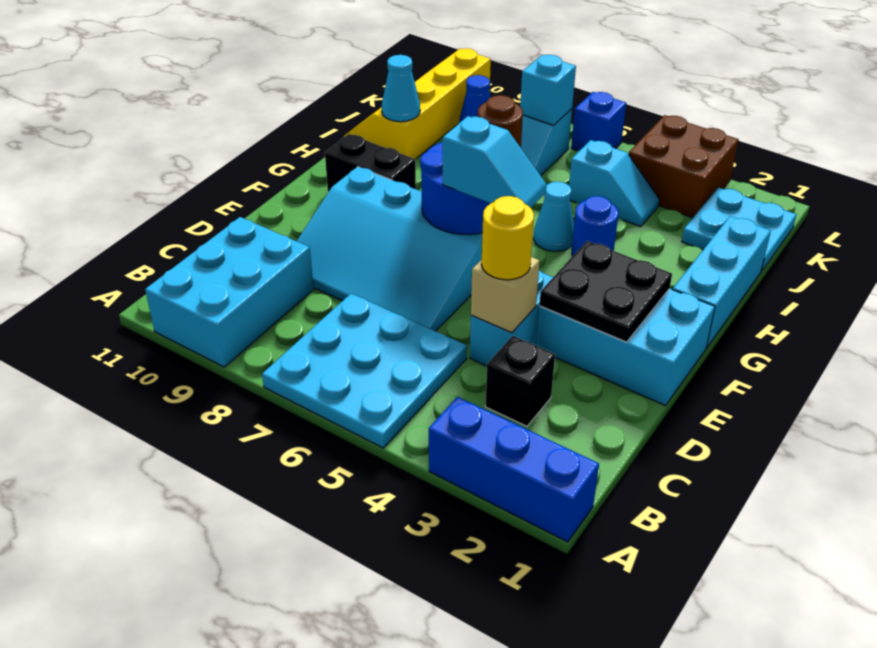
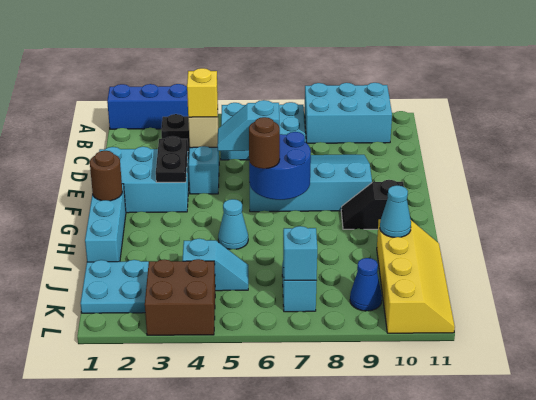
cyan brick A9:C10 level 1 -> cyan brick A8:B10 level 1
yellow round brick D4 level 3 -> yellow brick D4 level 3
black plate E2:F3 level 2 -> black plate E3:F3 level 2
none -> brown round brick G1 level 2
black brick G9:G10 level 1 -> black slope G9:G10 level 1 top 10
blue round brick H4 level 1 -> none
cyan slope J4:J5 level 1 top 5 -> cyan slope J4:J5 level 1 top 4
blue brick L6 level 1 -> none

